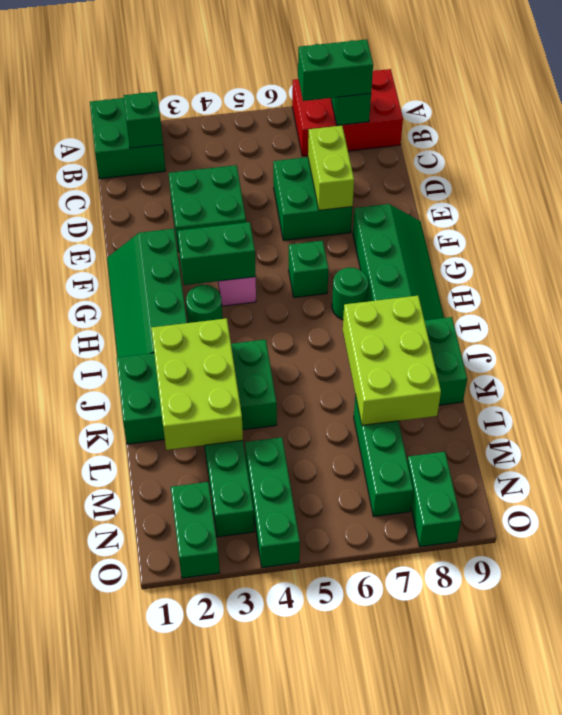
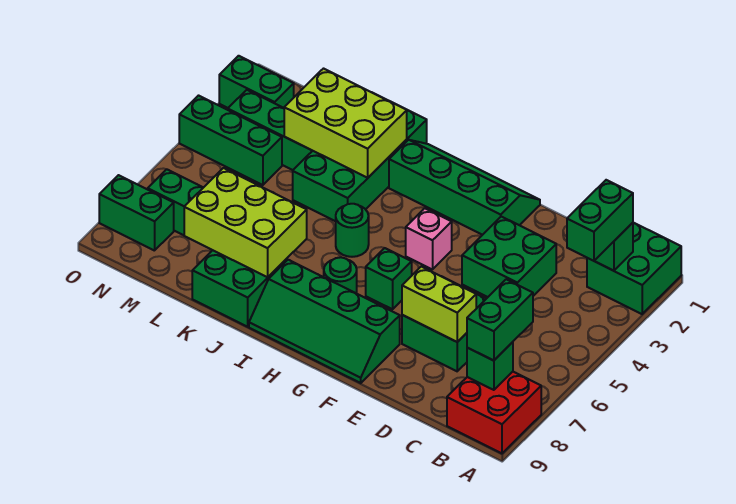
red brick A7:B9 level 1 -> red brick A8:B9 level 1
green brick G3:G4 level 2 -> green brick B2:B3 level 3
green round brick H3 level 1 -> green round brick I5 level 1

